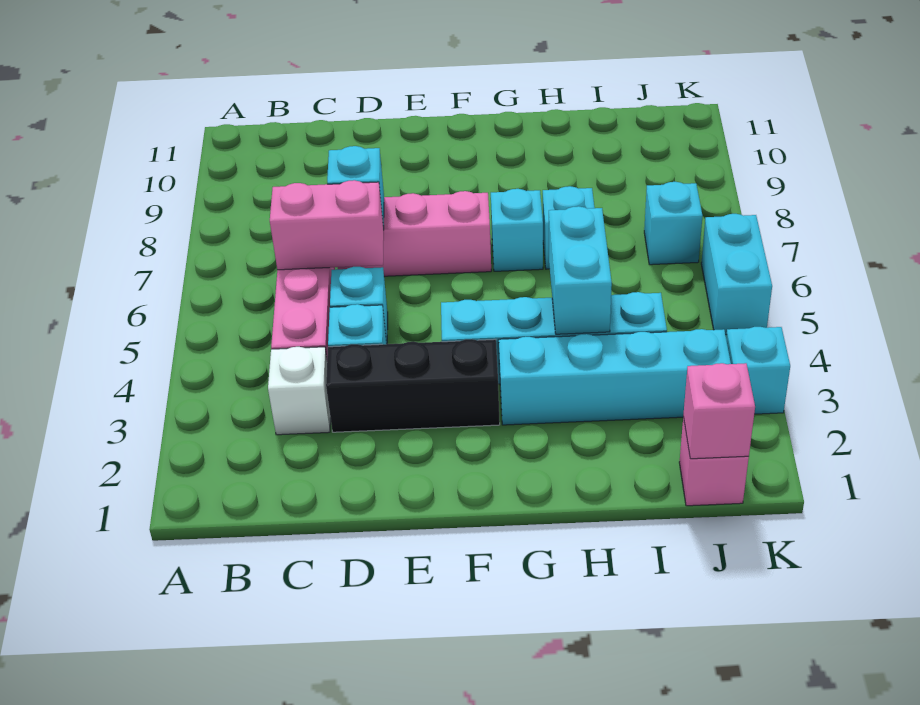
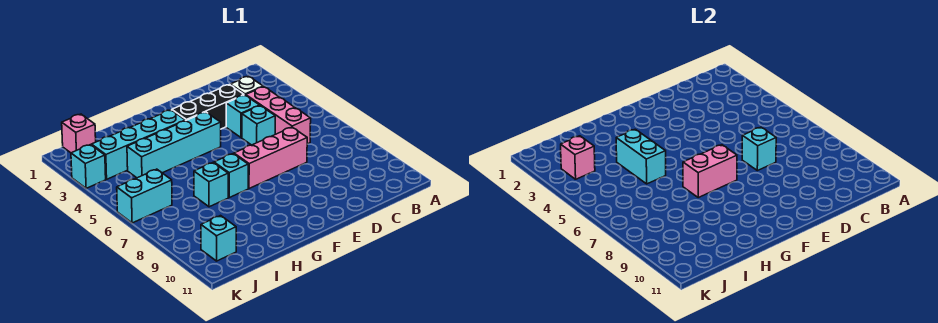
pink brick C6:D6 level 2 -> pink brick F7:G7 level 2
pink brick J1 level 2 -> pink brick J3 level 2
cyan brick J7 level 1 -> cyan brick J10 level 1
cyan brick K5:K6 level 1 -> cyan brick J6:K6 level 1

